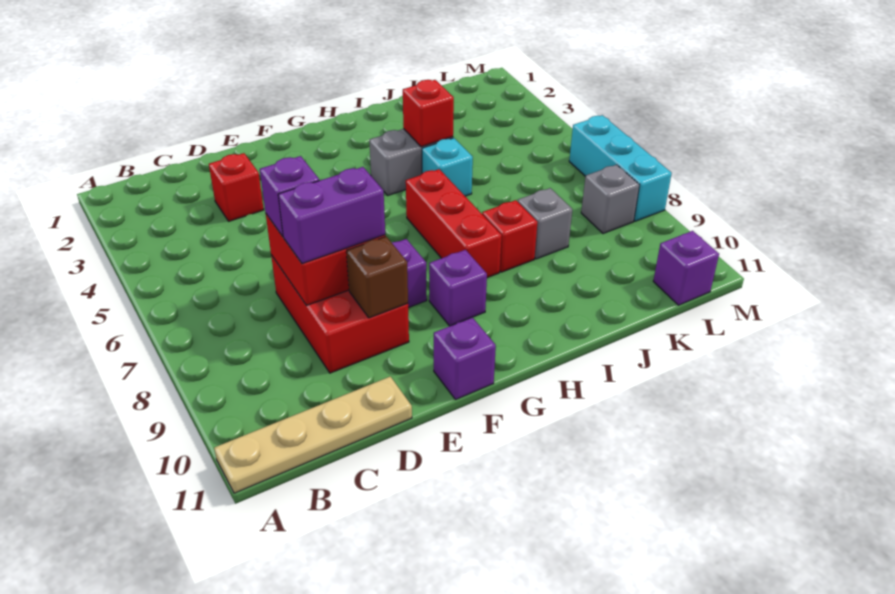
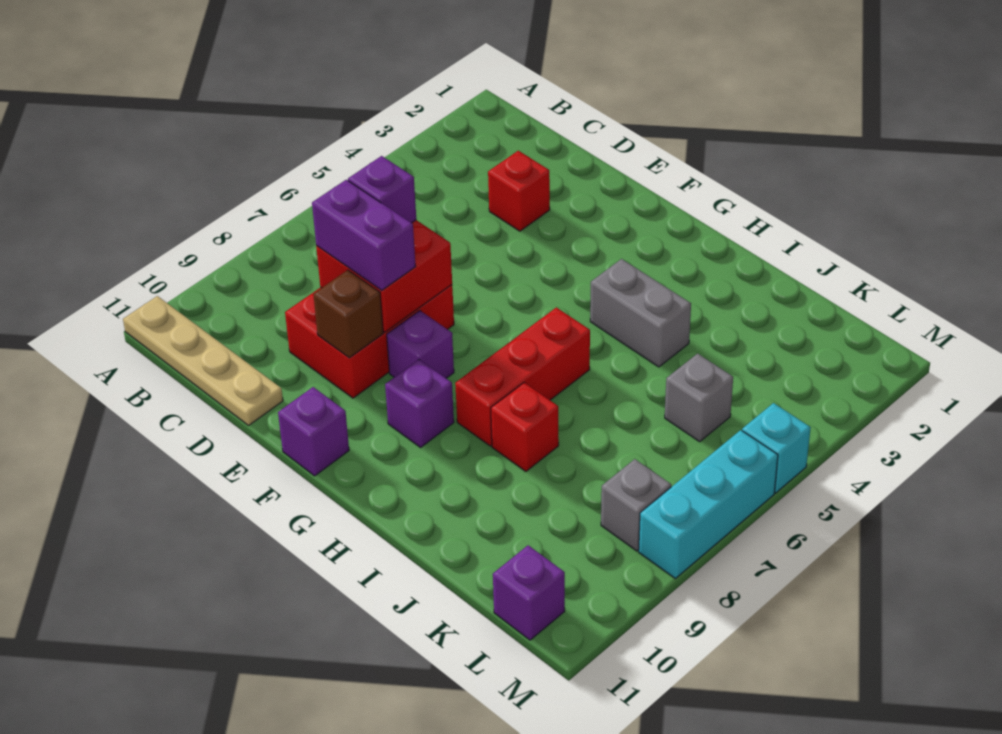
red brick I4 level 2 -> none
cyan brick I5 level 1 -> cyan brick M5 level 1
grey brick J8 level 1 -> grey brick K5 level 1

